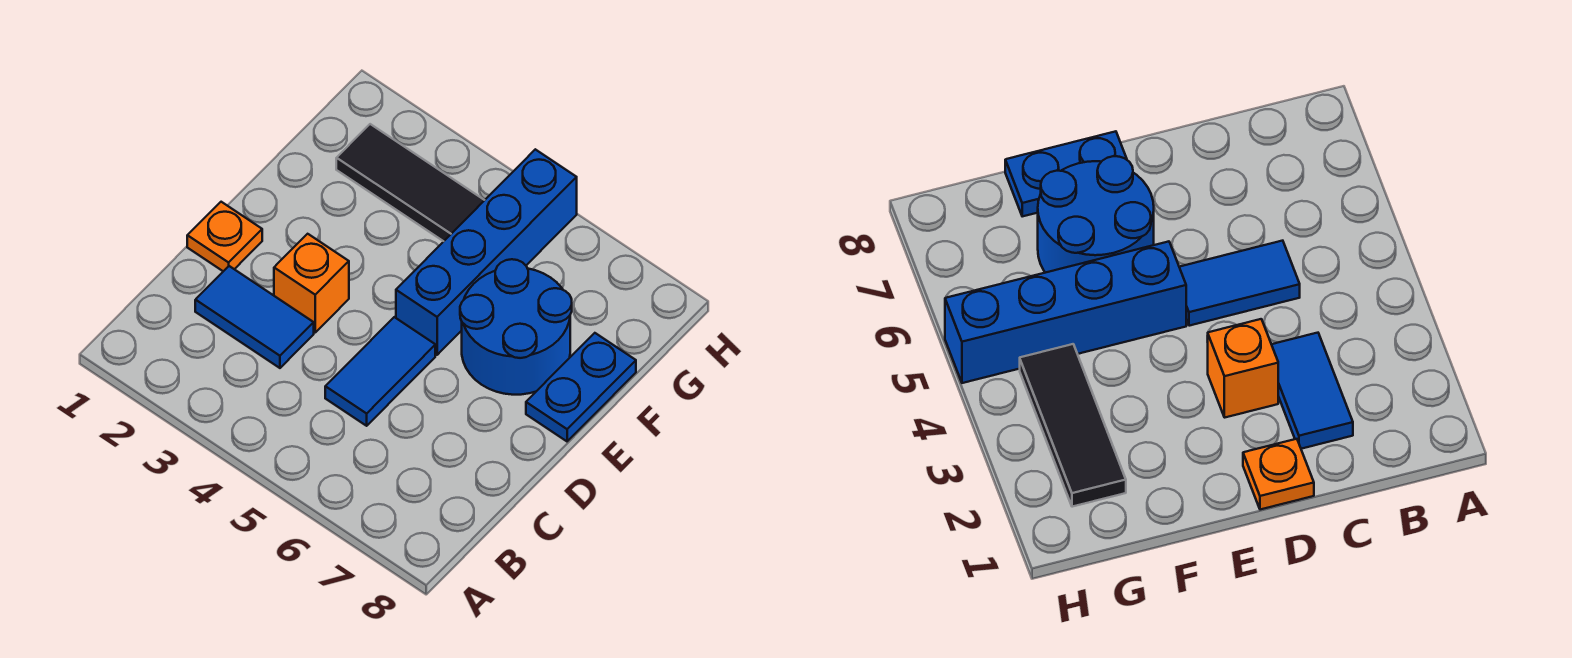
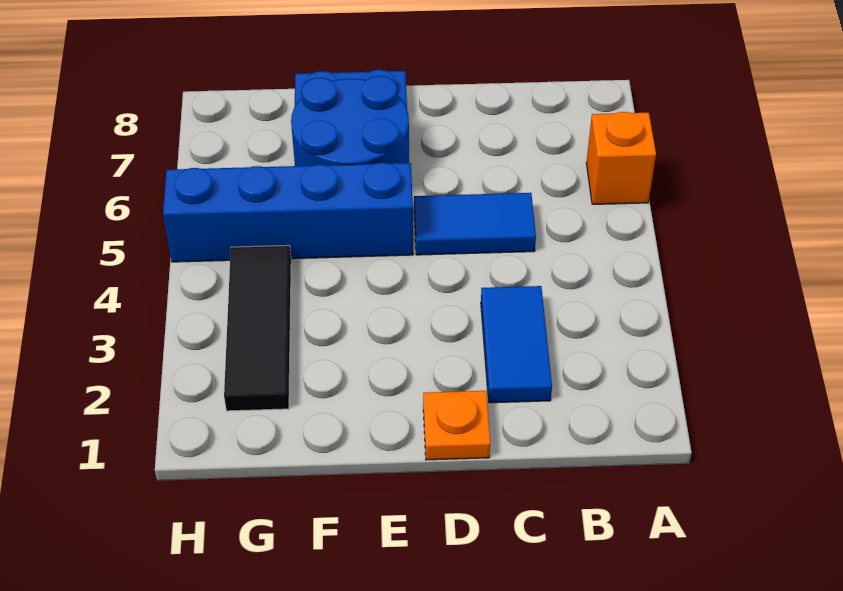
orange brick D3 level 1 -> orange brick A6 level 1

